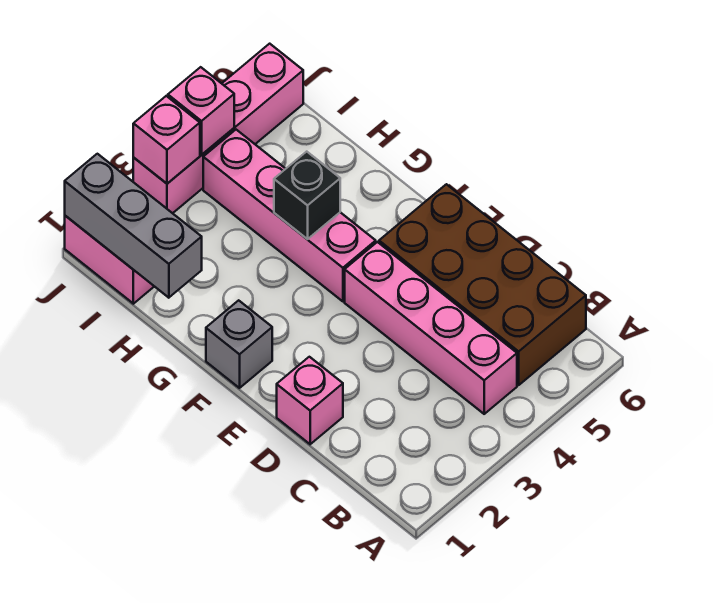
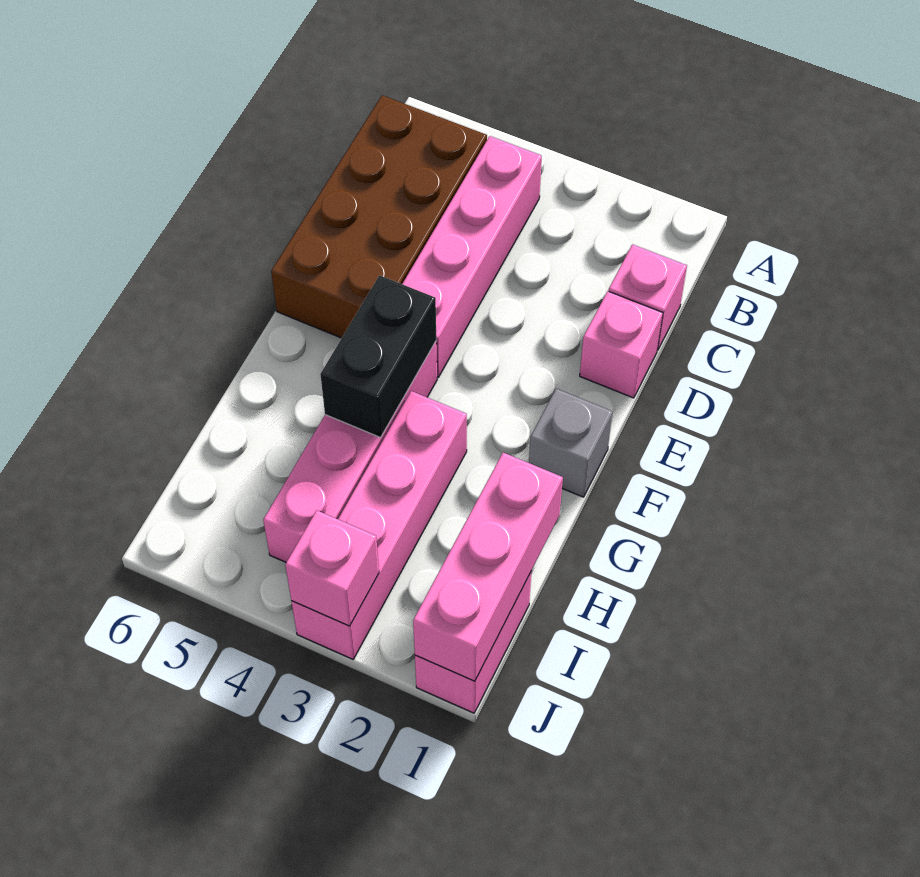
black brick G4 level 2 -> black brick F4:G4 level 2
grey brick H1:J1 level 2 -> pink brick H1:J1 level 2
pink brick J3:J6 level 1 -> pink brick G3:J3 level 1
pink brick J4 level 2 -> pink brick C1 level 1

